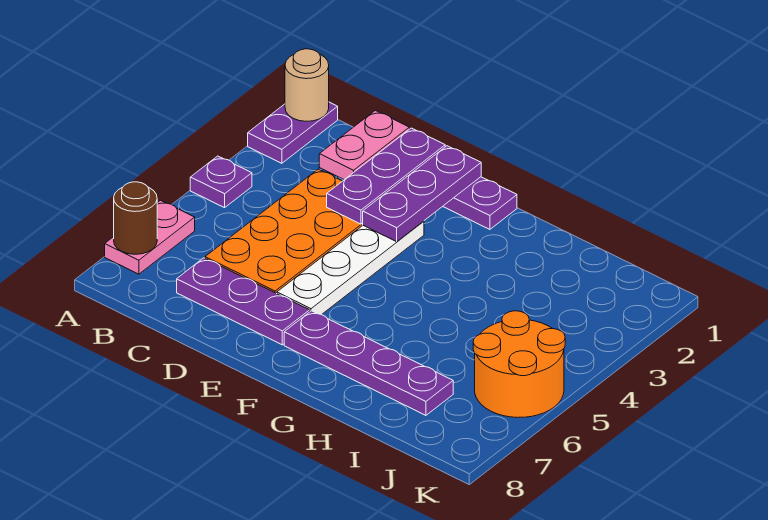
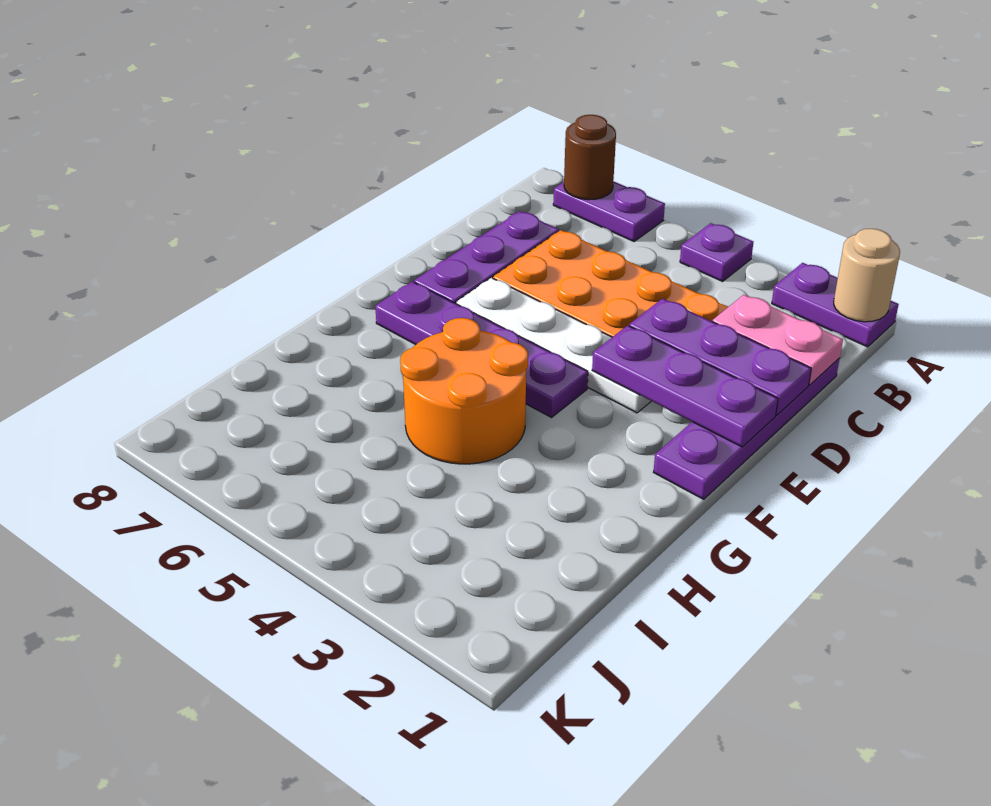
pink plate A6:A7 level 1 -> purple plate A6:A7 level 1
purple plate F7:I7 level 1 -> purple plate F4:F7 level 1
orange round brick J5:K6 level 1 -> orange round brick G4:H5 level 1

